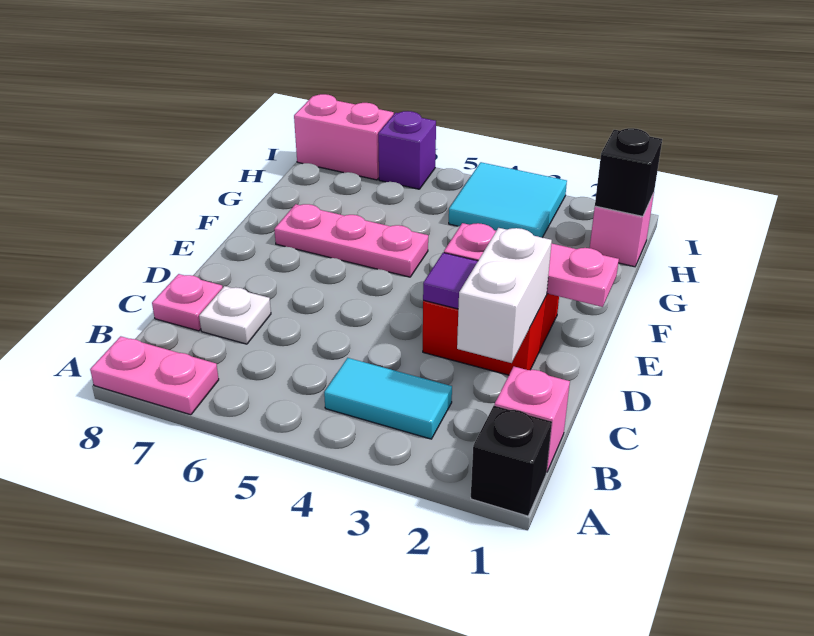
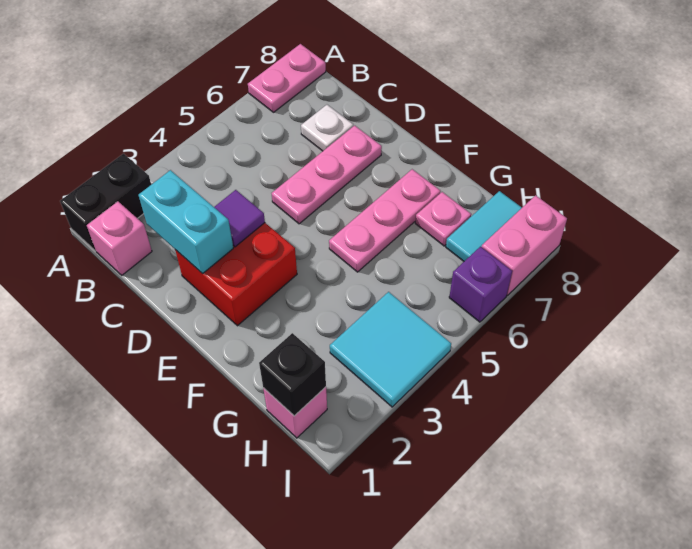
black brick A1 level 1 -> black brick A1:A2 level 1
cyan tile B3:B4 level 1 -> cyan tile H7:H8 level 1
white brick C2:D2 level 2 -> cyan brick C2:D2 level 2
pink plate C8 level 1 -> pink plate G7 level 1
pink plate E1:E3 level 2 -> pink plate D5:D7 level 1

